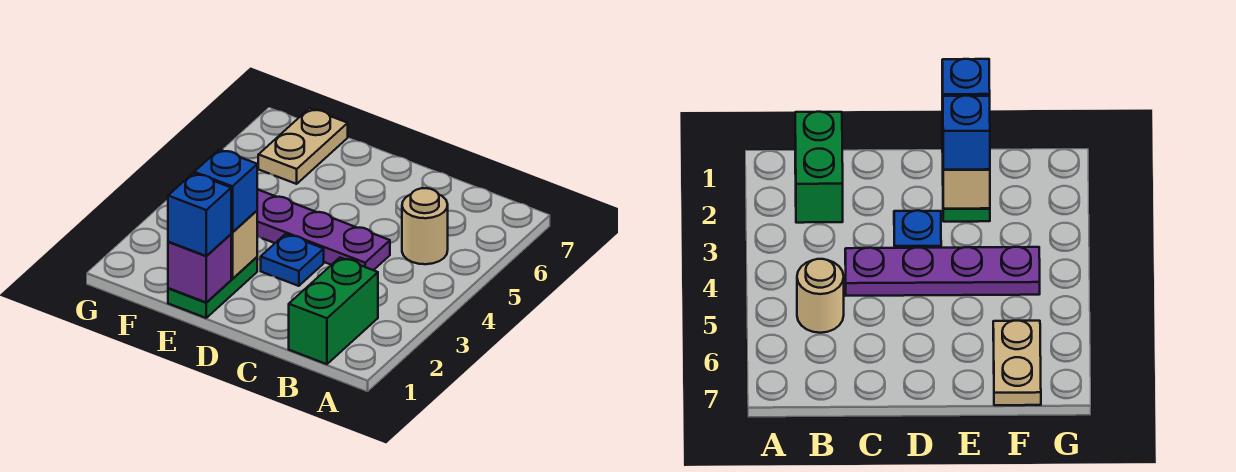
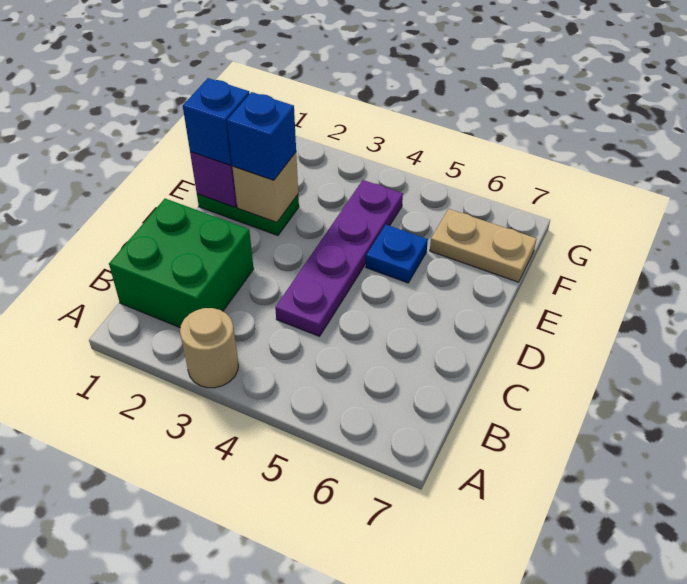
green brick B1:B2 level 1 -> green brick B1:C2 level 1
tan round brick B5 level 1 -> tan round brick A3 level 1
blue plate D3 level 1 -> blue plate E5 level 1

